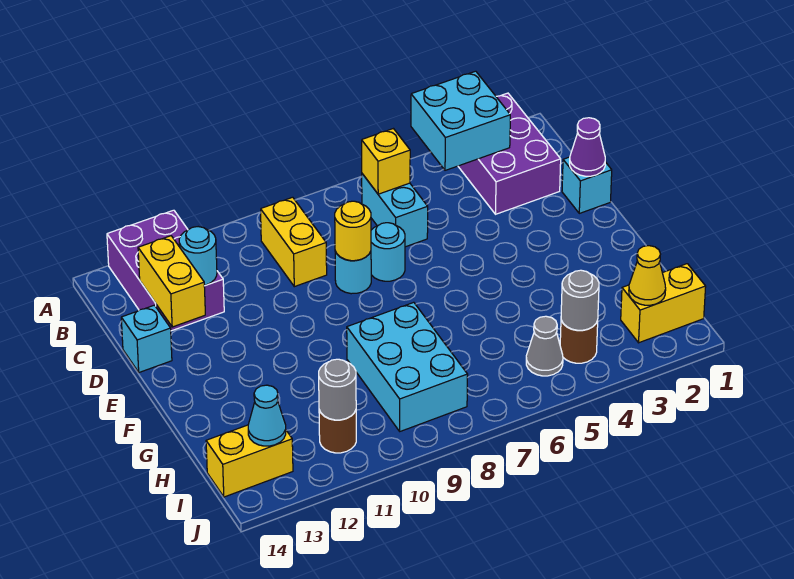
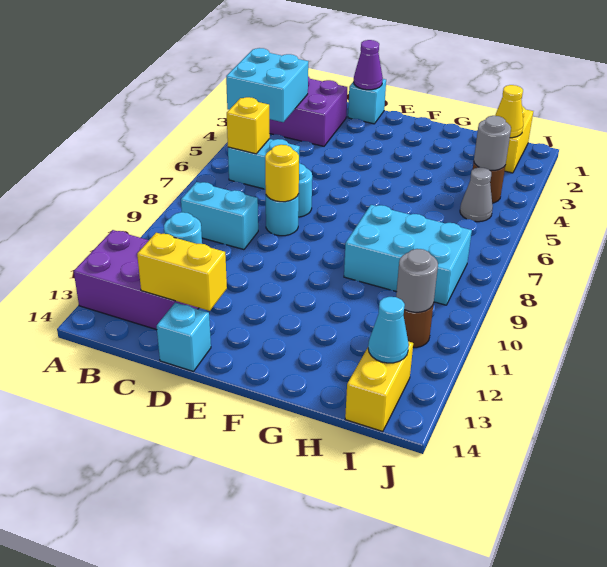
yellow brick B9:C9 level 1 -> cyan brick B9:C9 level 1

